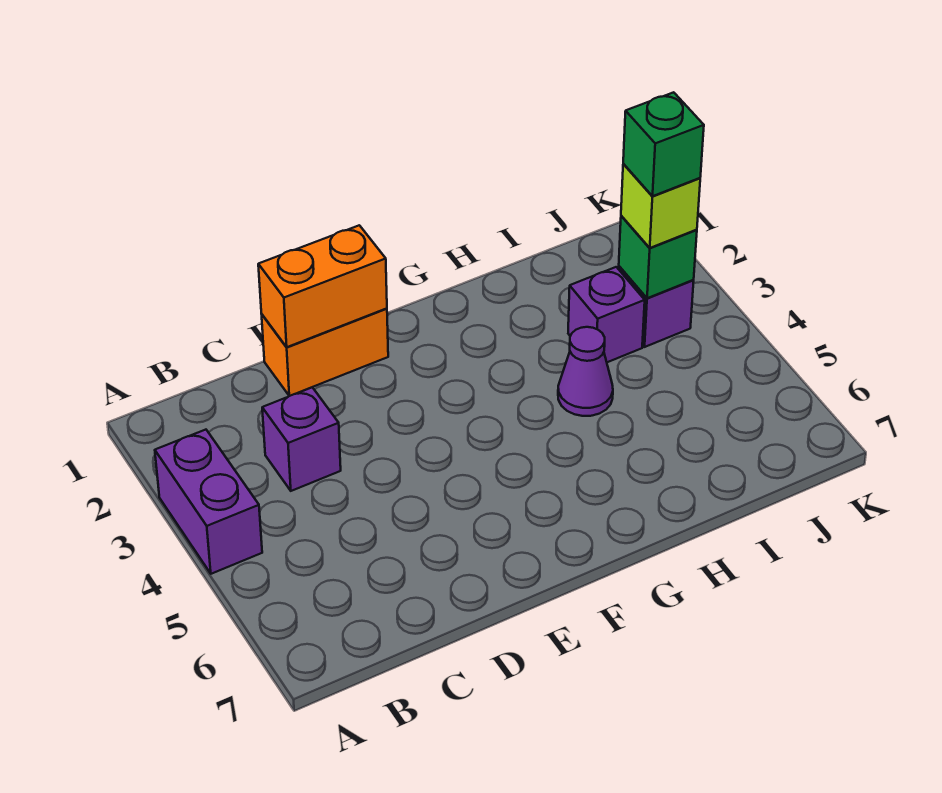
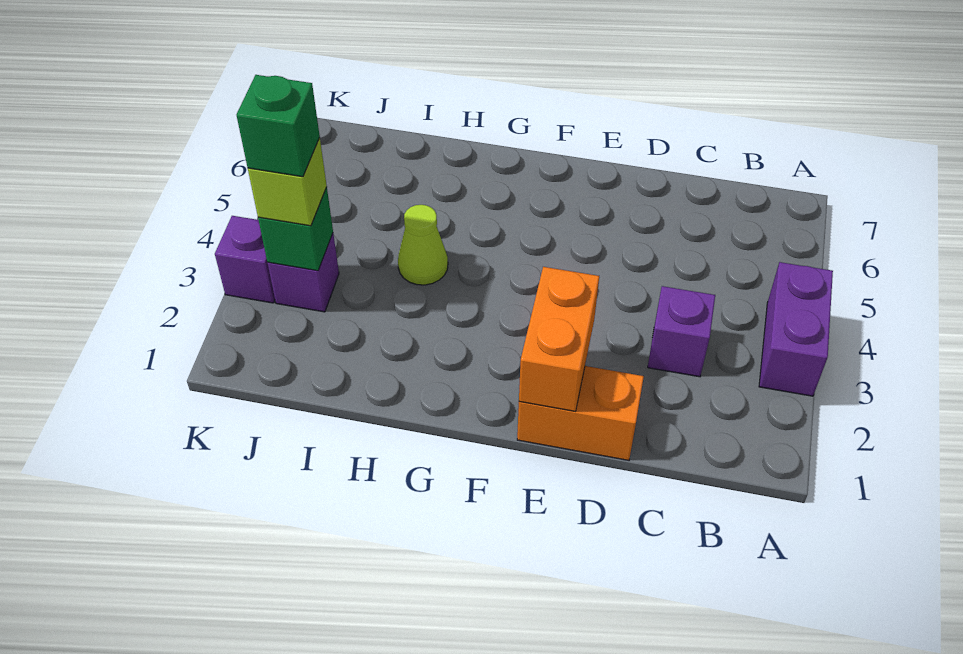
orange brick D1:E1 level 2 -> orange brick E1:E2 level 2
purple cone H4 level 1 -> lime cone H4 level 1
purple brick I3 level 1 -> purple brick K3 level 1

